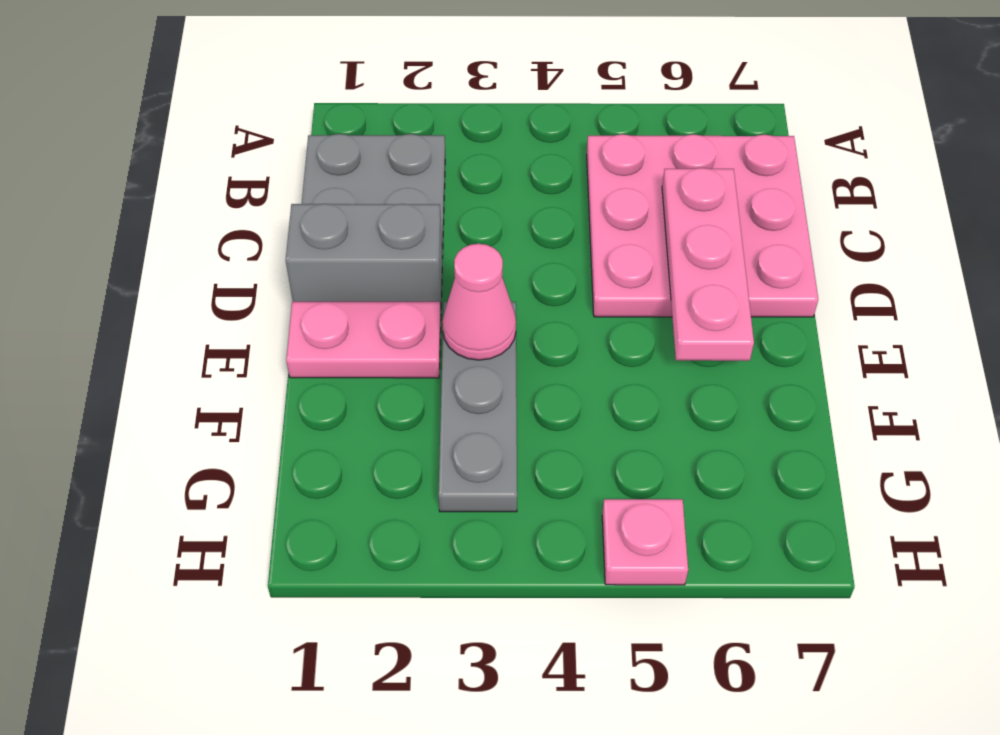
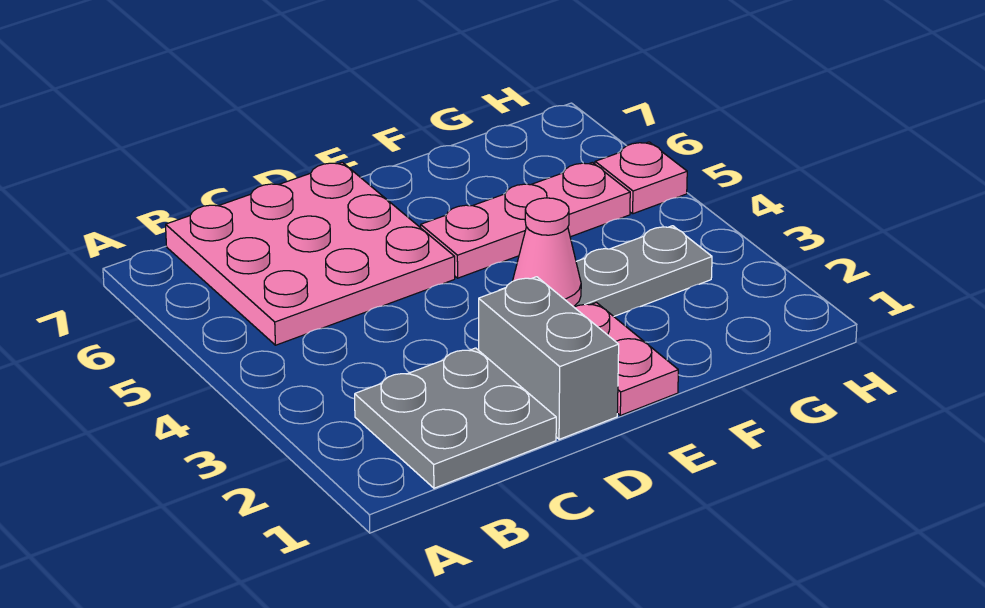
pink plate C6:E6 level 2 -> pink plate E5:G5 level 1

